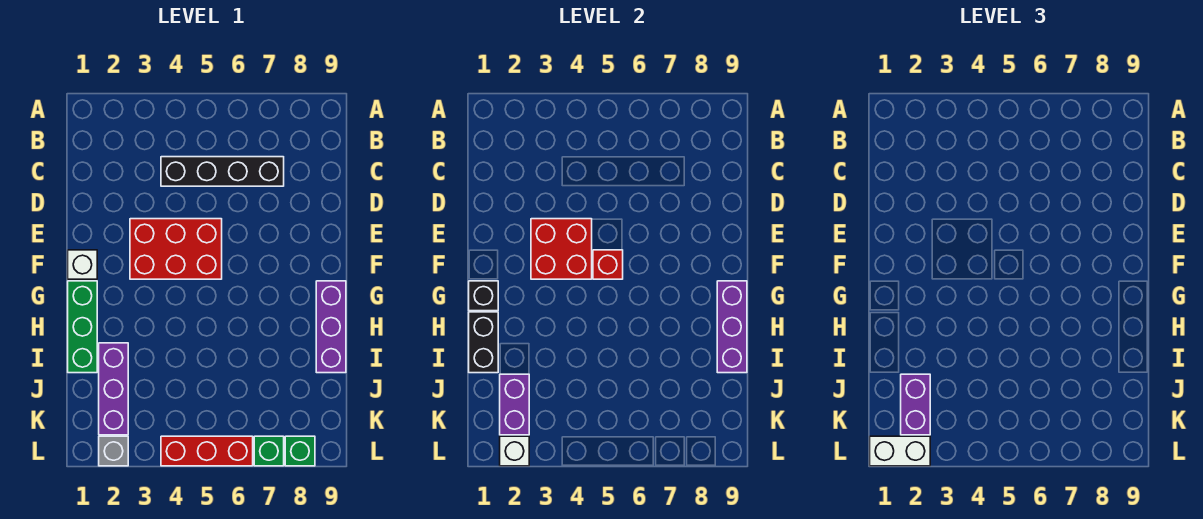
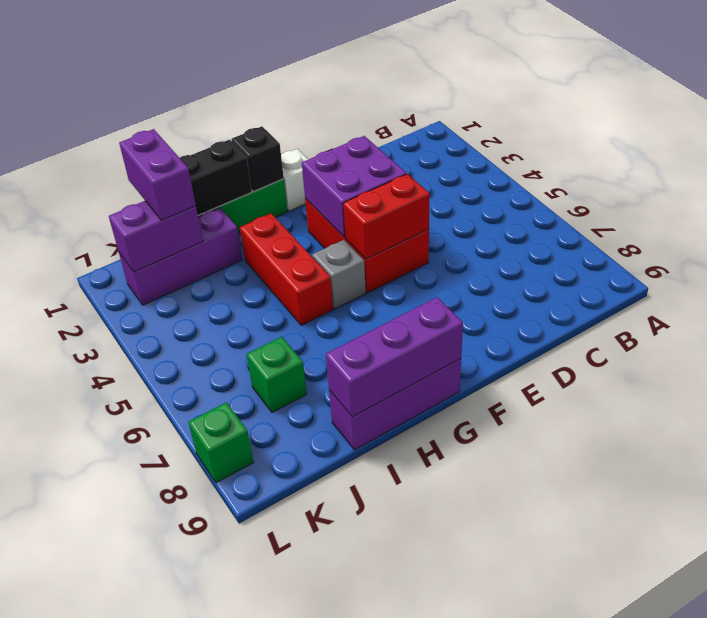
black brick C4:C7 level 1 -> none
red brick E3:F4 level 2 -> purple brick E3:F4 level 2
red brick F5 level 2 -> red brick E5:F5 level 2
purple brick J2:K2 level 3 -> purple brick J1:J2 level 3
white brick L1:L2 level 3 -> none
grey brick L2 level 1 -> grey brick G5 level 1
white brick L2 level 2 -> none
red brick L4:L6 level 1 -> red brick H3:H5 level 1
green brick L7 level 1 -> green brick J7 level 1

